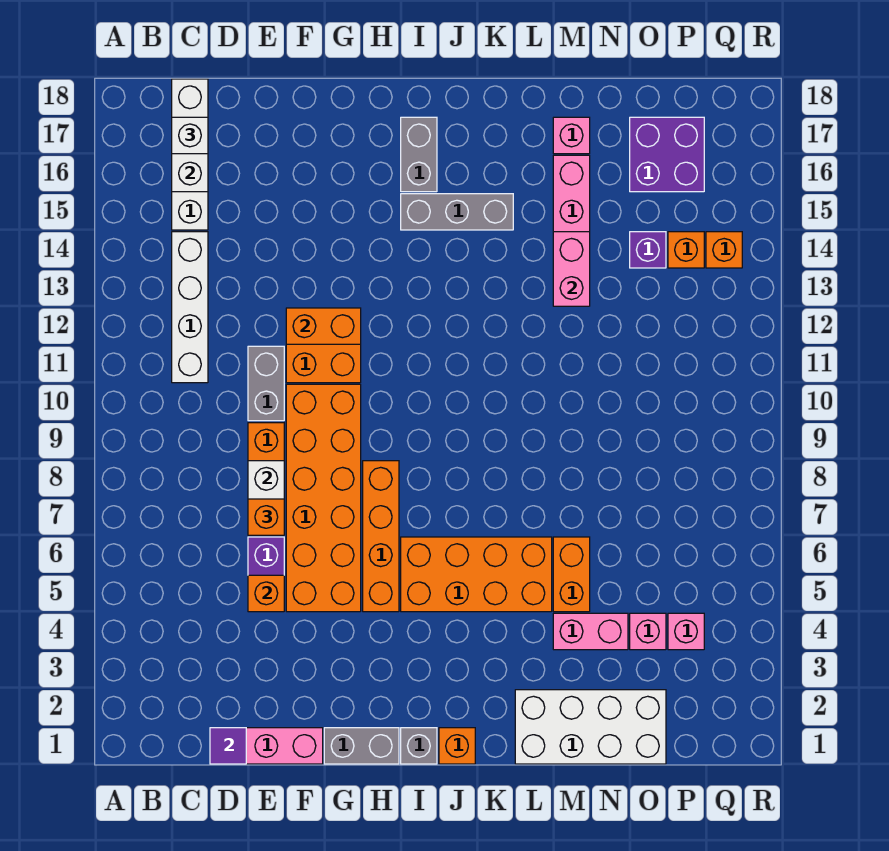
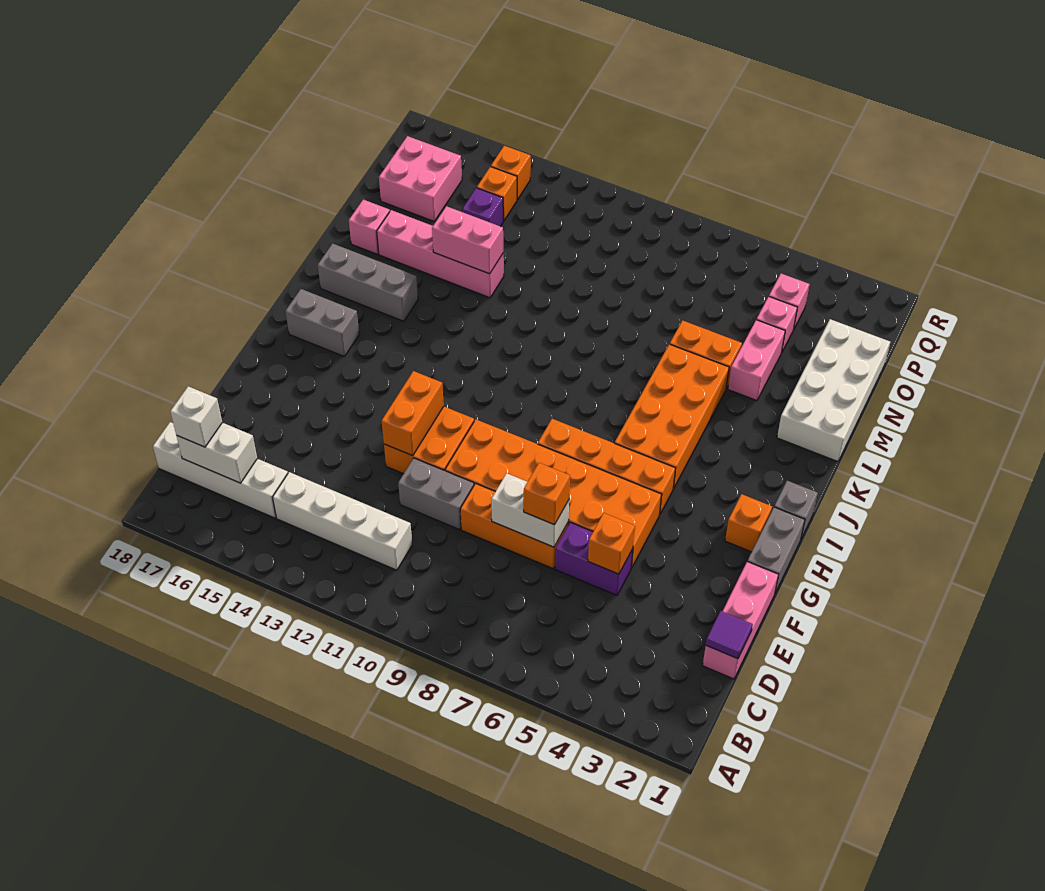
grey brick I15:K15 level 1 -> grey brick K15:K17 level 1
orange brick J1 level 1 -> orange brick H2 level 1
purple brick O16:P17 level 1 -> pink brick O16:P17 level 1

